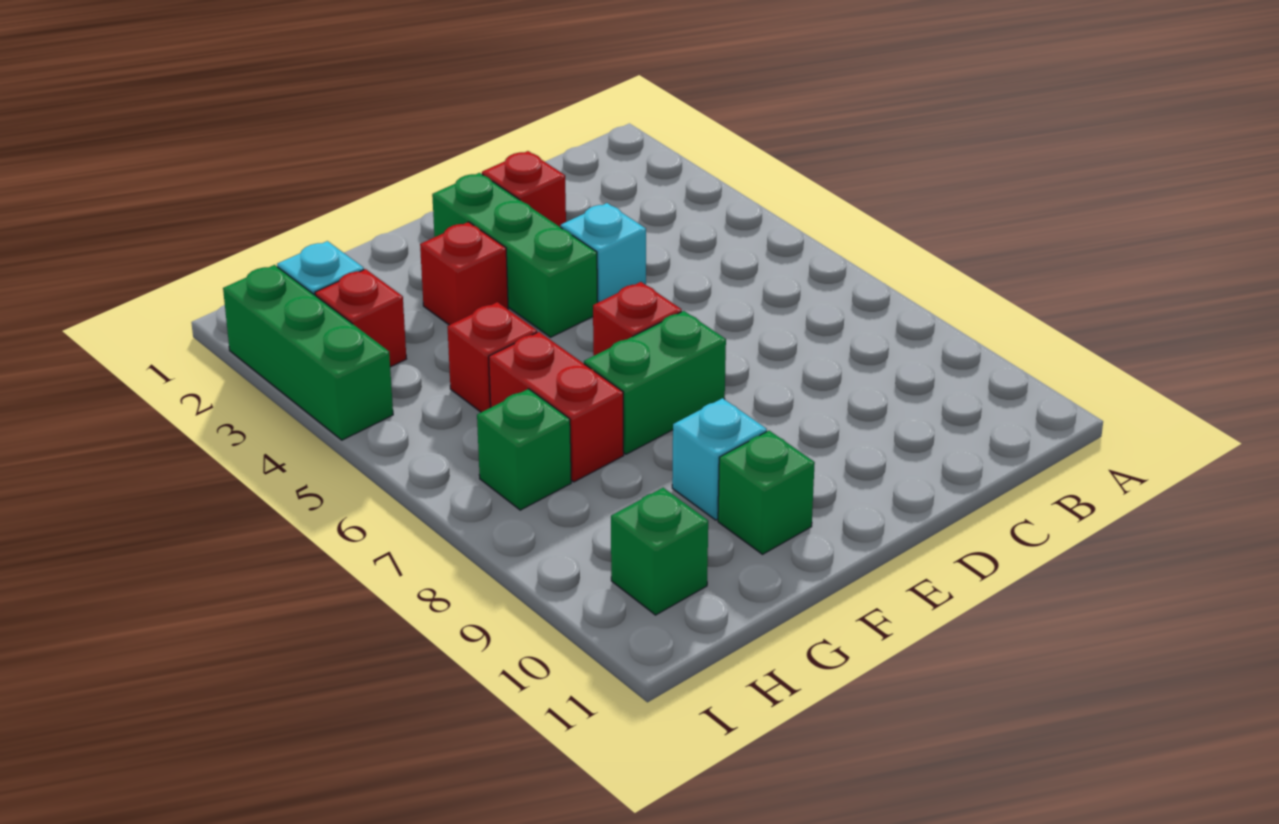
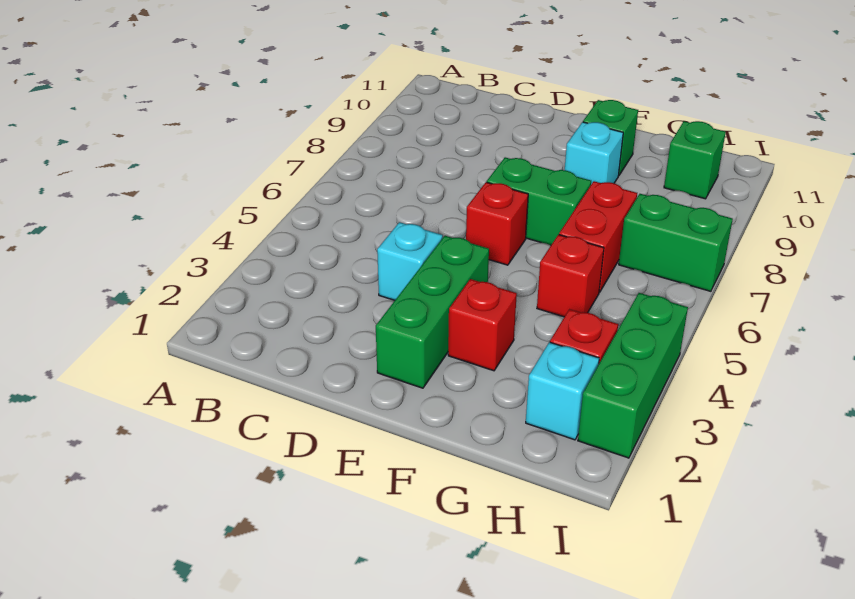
red brick D2 level 1 -> none
green brick H7 level 1 -> green brick H7:I7 level 1

